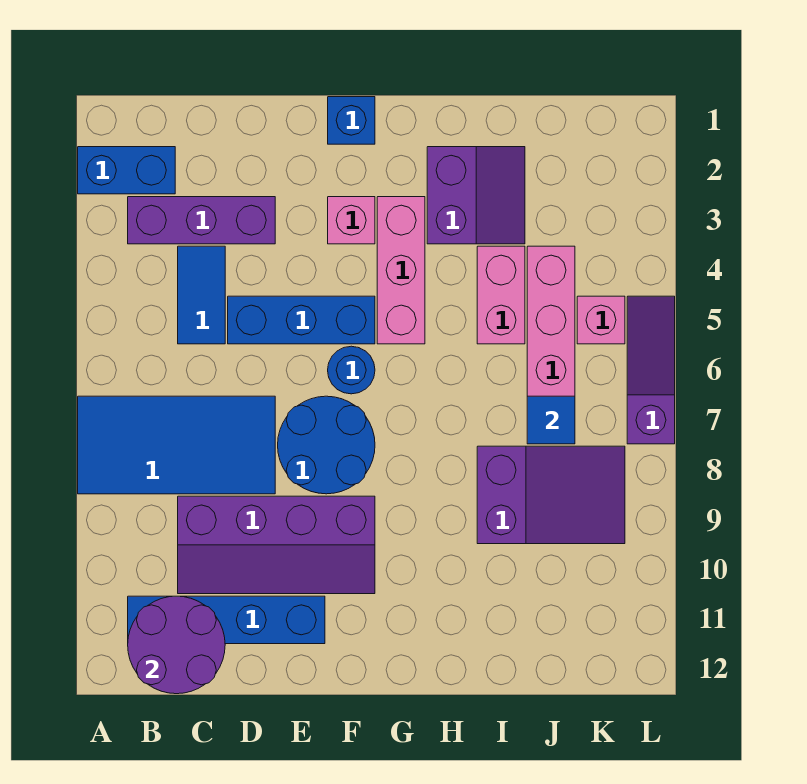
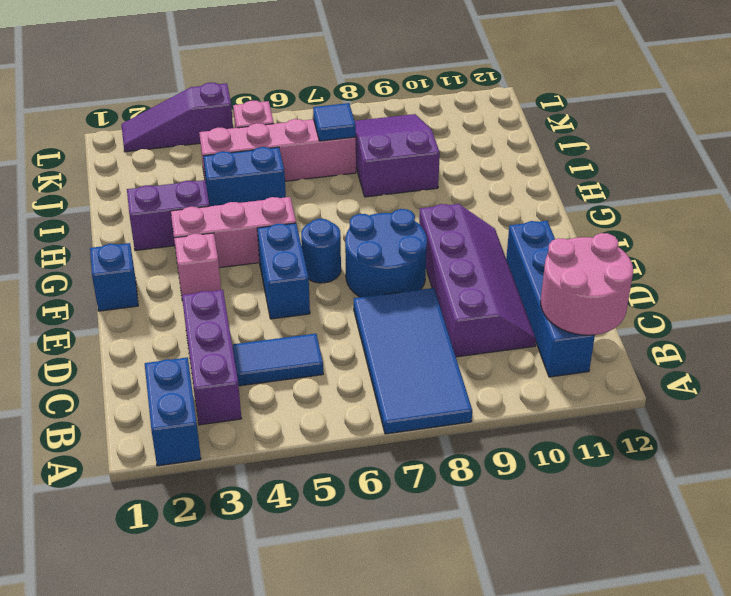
purple round brick B11:C12 level 2 -> pink round brick B11:C12 level 2
blue brick D5:F5 level 1 -> blue brick E5:F5 level 1
pink brick I4:I5 level 1 -> blue brick I4:I5 level 1
purple slope L5:L7 level 1 top 7 -> purple slope L2:L4 level 1 top 4

